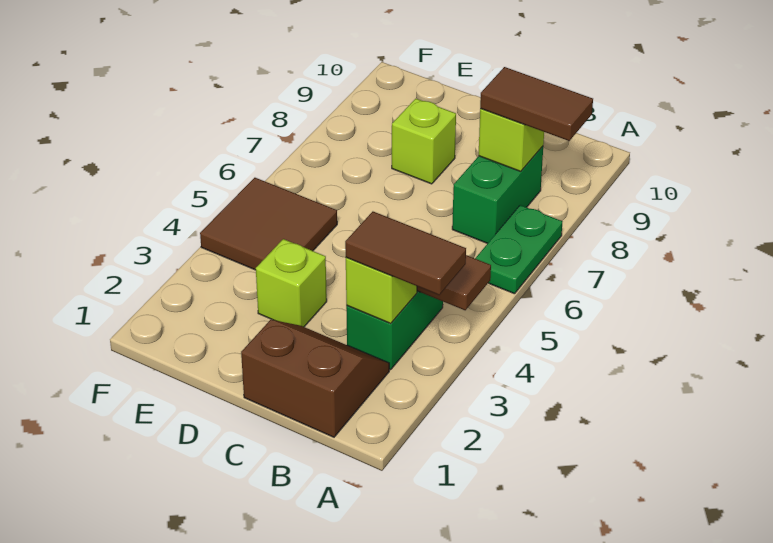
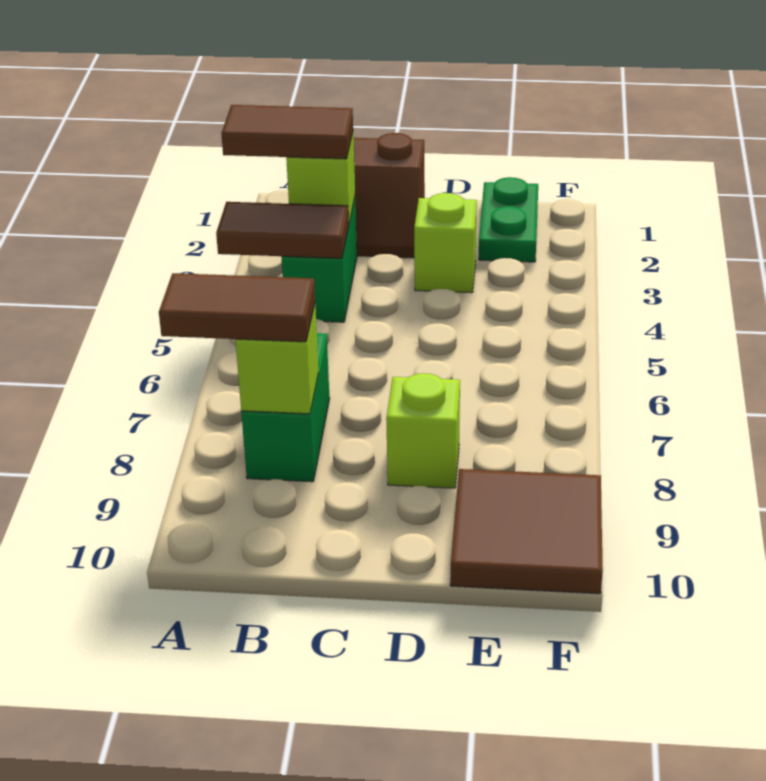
green plate A6:A7 level 1 -> green plate E1:E2 level 1
brown tile E4:F5 level 1 -> brown tile E9:F10 level 1

